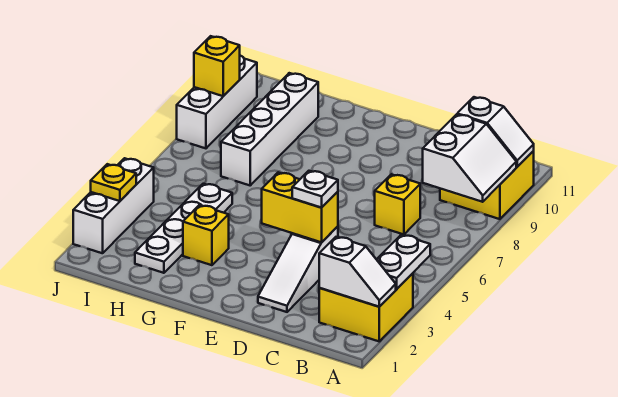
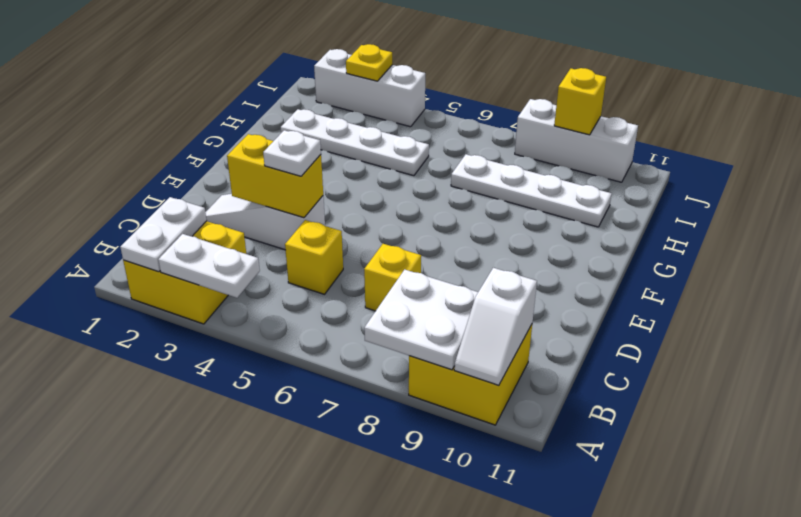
white slope A2:B2 level 2 top B -> white plate A2:B2 level 2
white slope A8:B9 level 2 top B -> white plate A8:B9 level 2
yellow brick D4:E4 level 2 -> yellow brick D3:D4 level 2
yellow brick G3 level 1 -> yellow brick C5 level 1
white brick H7:H10 level 1 -> white plate H7:H10 level 1

